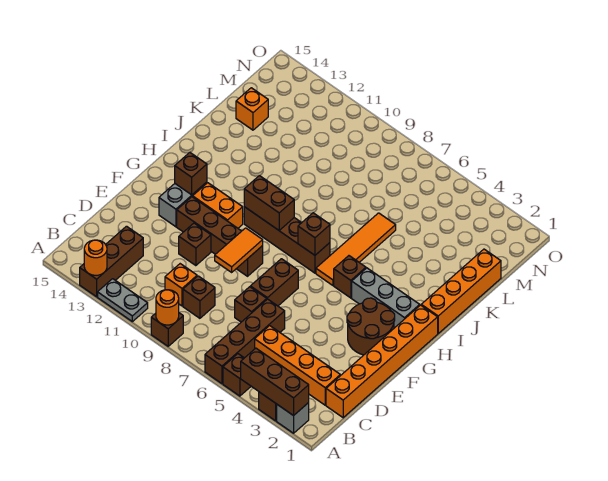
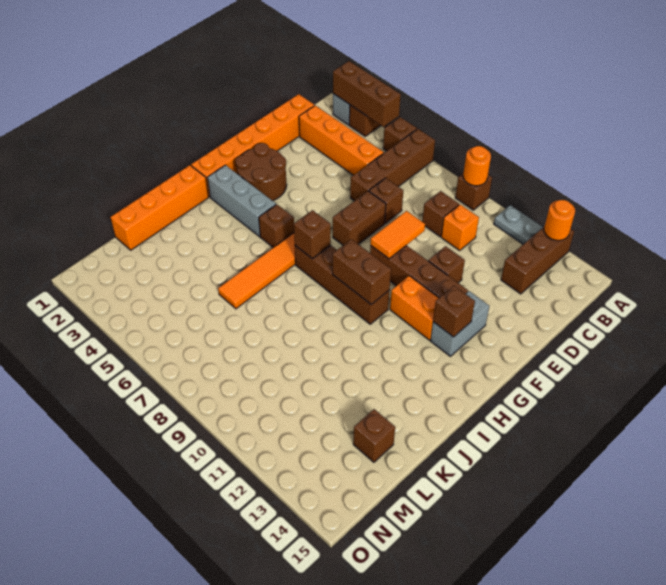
orange brick L14 level 1 -> brown brick L14 level 1

